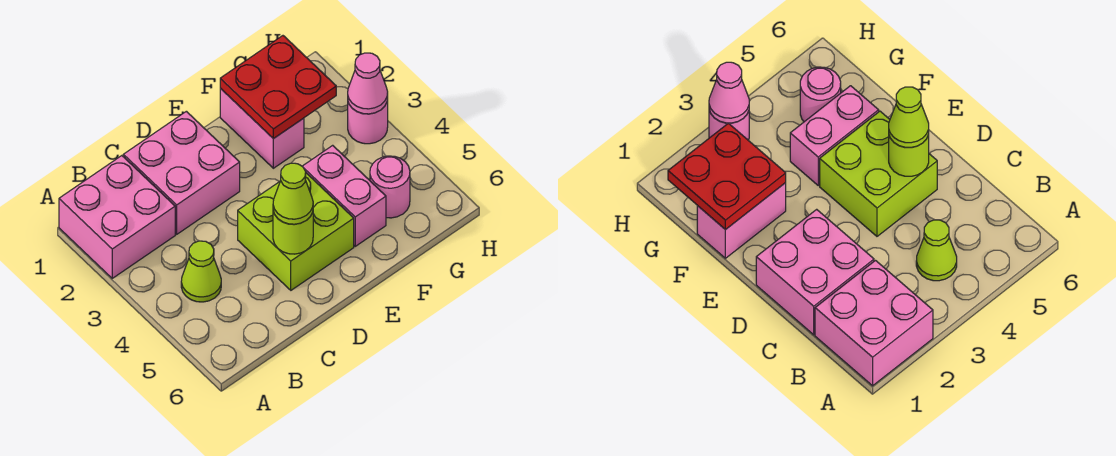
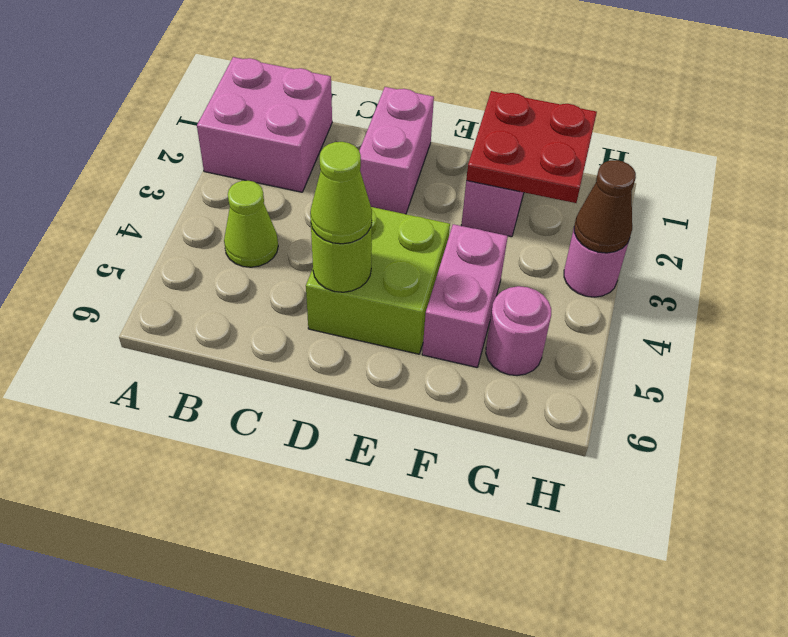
pink brick C1:D2 level 1 -> pink brick D1:D2 level 1
pink cone H3 level 2 -> brown cone H3 level 2

